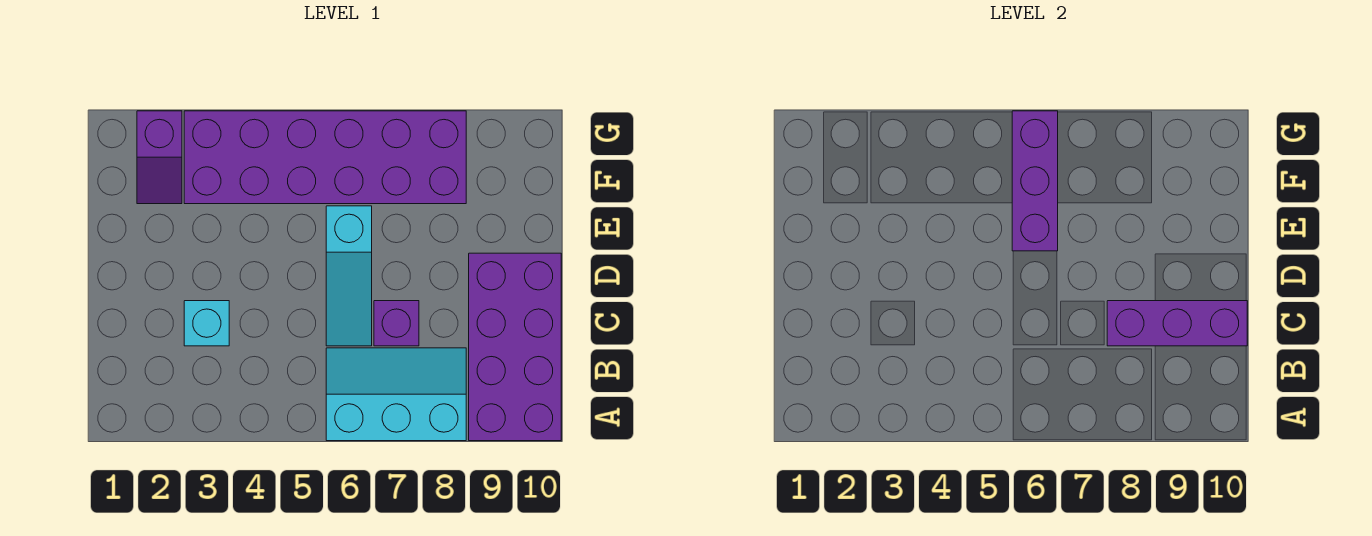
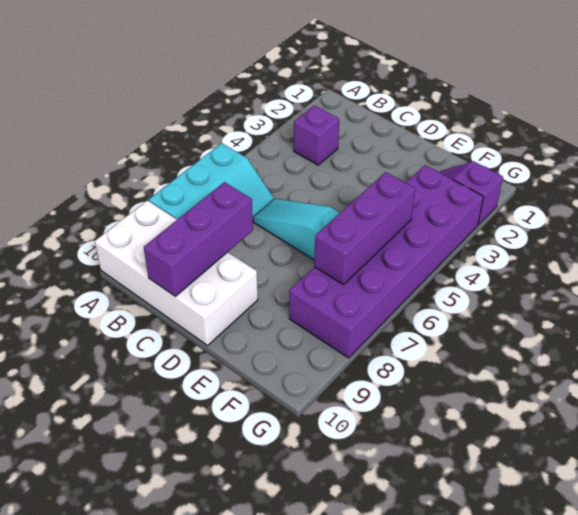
purple brick A9:D10 level 1 -> white brick A9:D10 level 1
cyan brick C3 level 1 -> none
purple brick C7 level 1 -> purple brick B3 level 1
purple brick E6:G6 level 2 -> purple brick F5:F7 level 2

